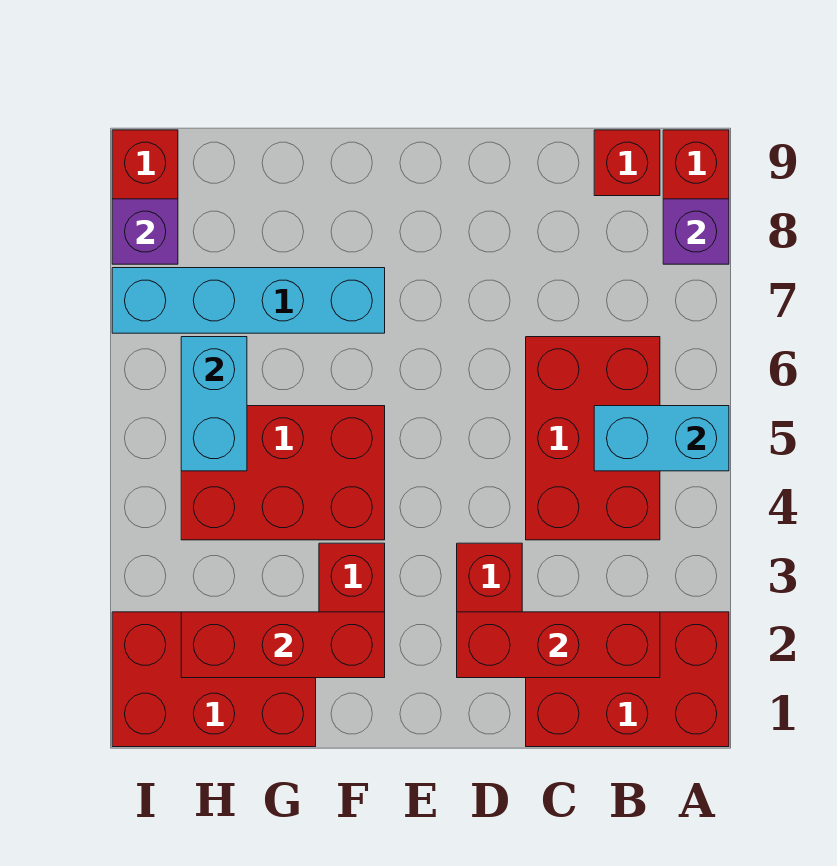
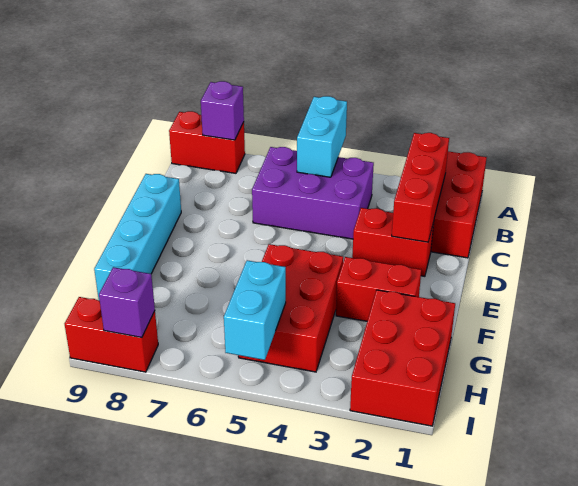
red brick B4:C6 level 1 -> purple brick B4:C6 level 1
red brick B9 level 1 -> none
red brick F2:H2 level 2 -> none
cyan brick F7:I7 level 1 -> cyan brick D9:G9 level 1
cyan brick H5:H6 level 2 -> cyan brick H5:I5 level 2

